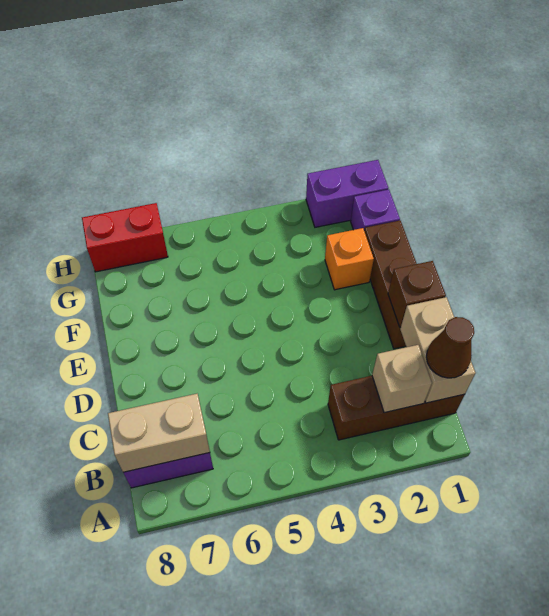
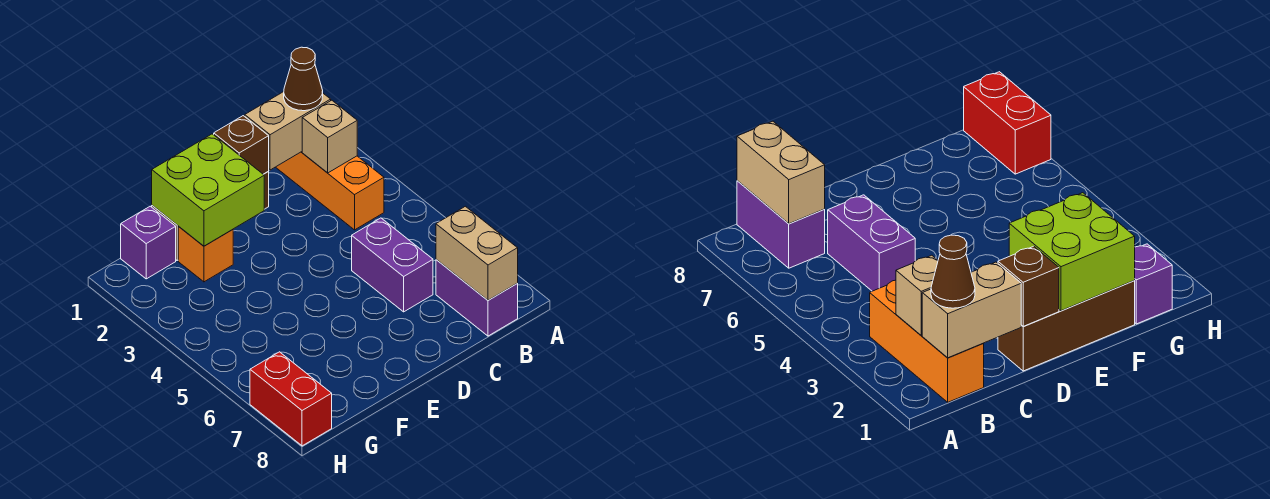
brown brick B1:B3 level 1 -> orange brick B1:B3 level 1
none -> lime brick E1:F2 level 2
purple brick H1:H2 level 1 -> purple brick C5:C6 level 1

